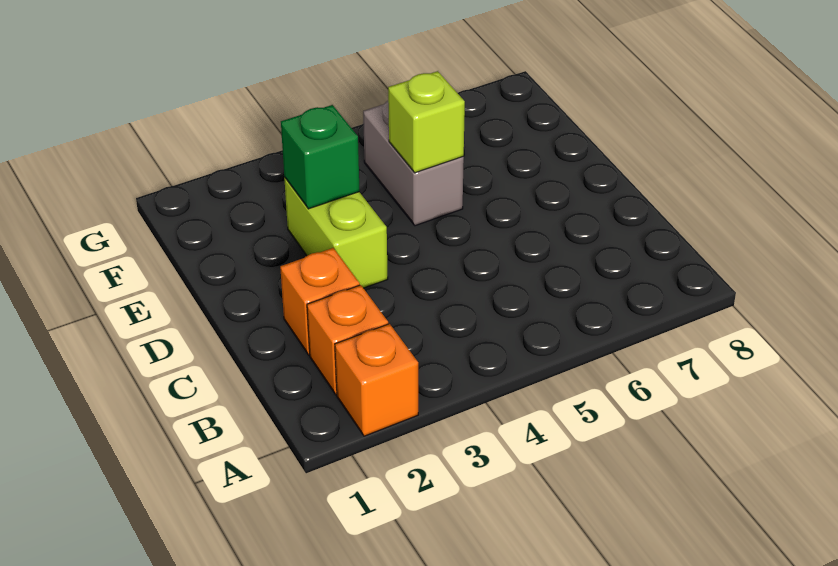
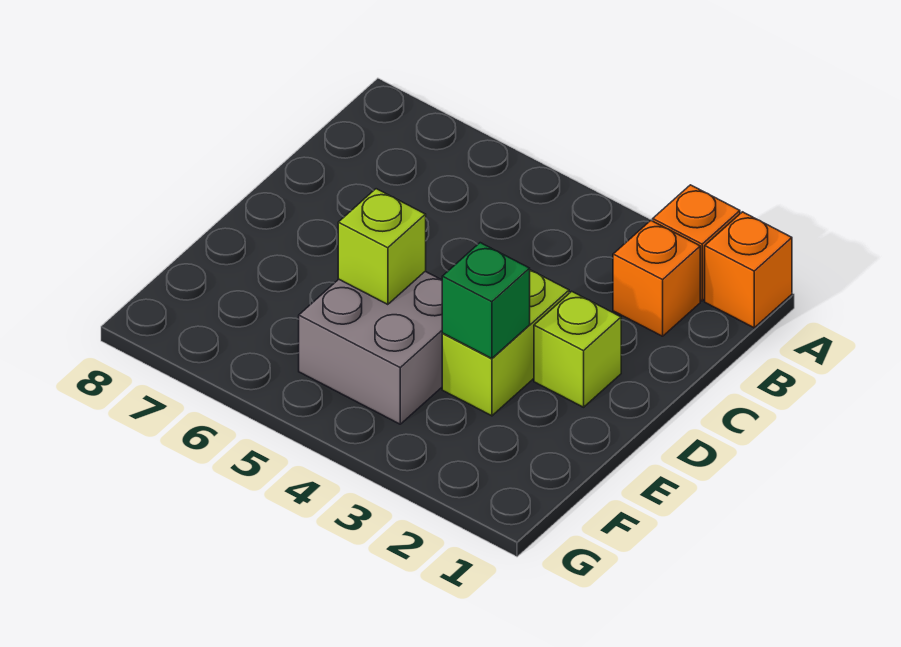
orange brick C2 level 1 -> orange brick A1 level 1
none -> lime brick D2 level 1
grey brick E5:F5 level 1 -> grey brick E4:F5 level 1

